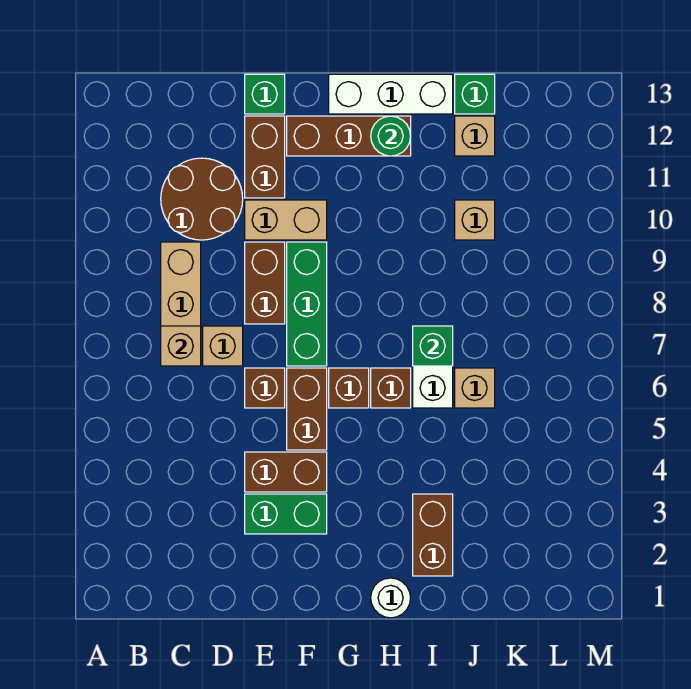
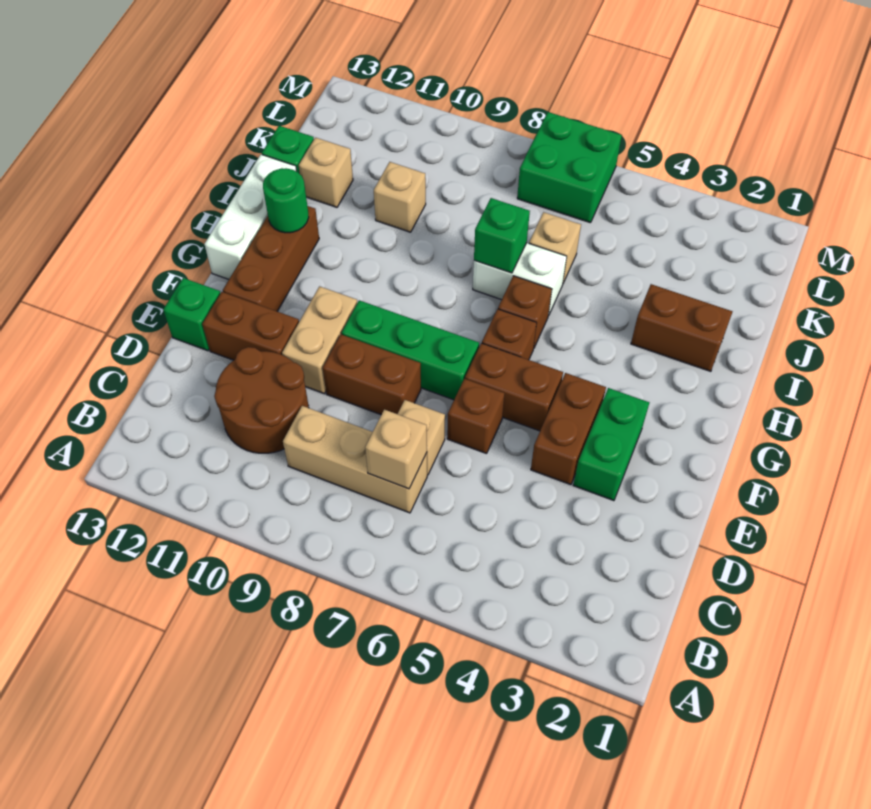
white round brick H1 level 1 -> none
none -> green brick L6:M7 level 1

